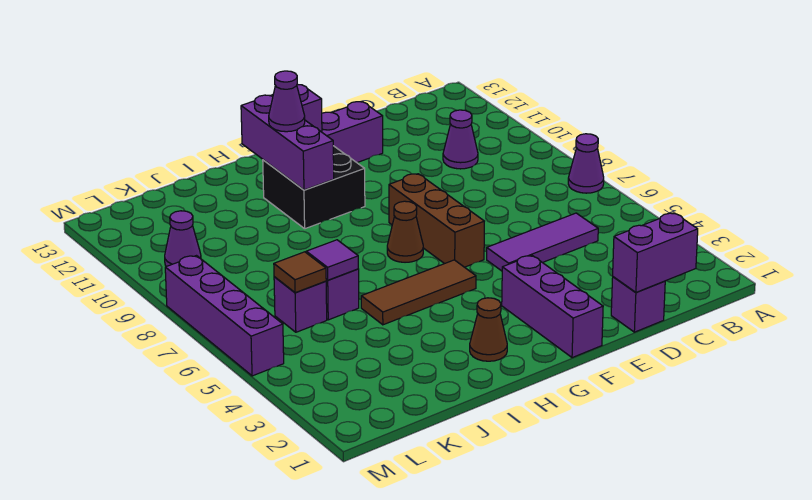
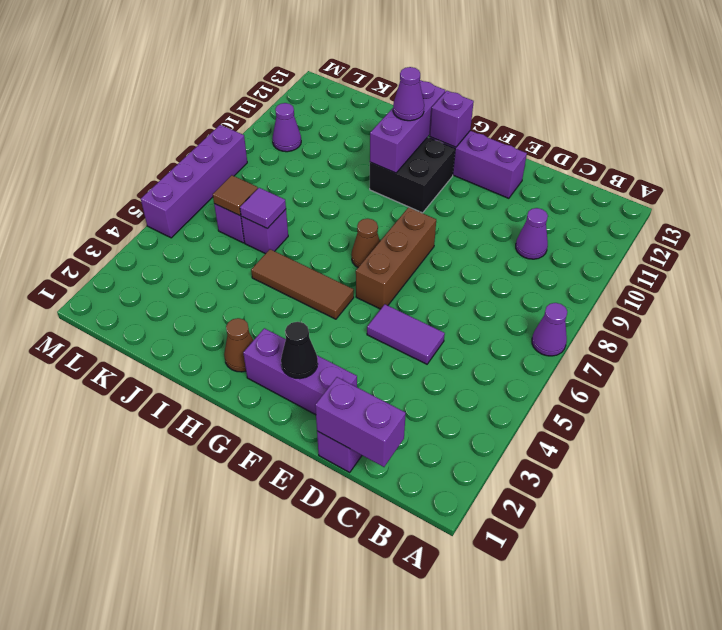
purple tile C5:E5 level 1 -> purple tile D5:E5 level 1
purple brick F1:F3 level 1 -> purple brick E2:G2 level 1
none -> black cone F2 level 2

